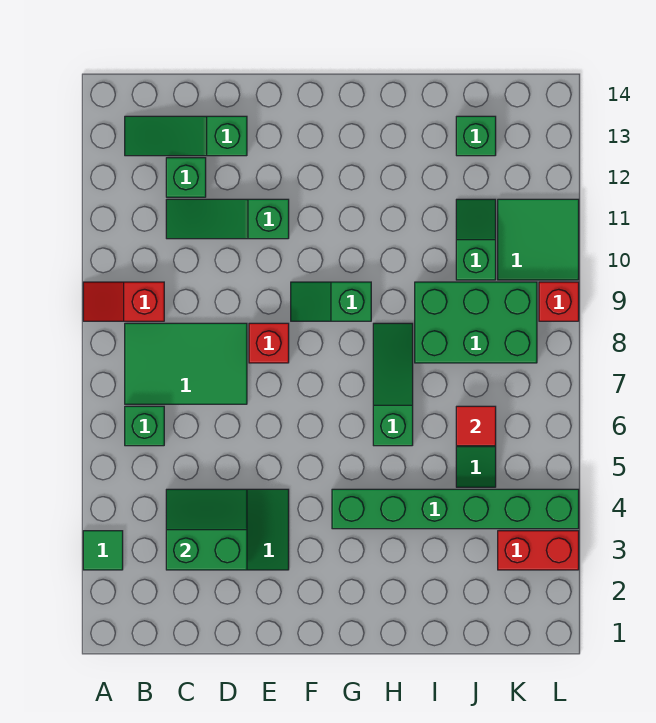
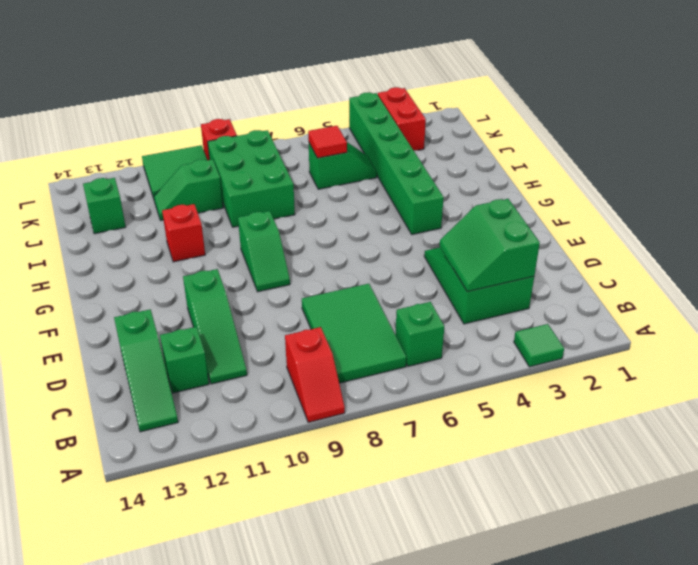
red brick E8 level 1 -> red brick H11 level 1
green slope H6:H8 level 1 top 6 -> none

